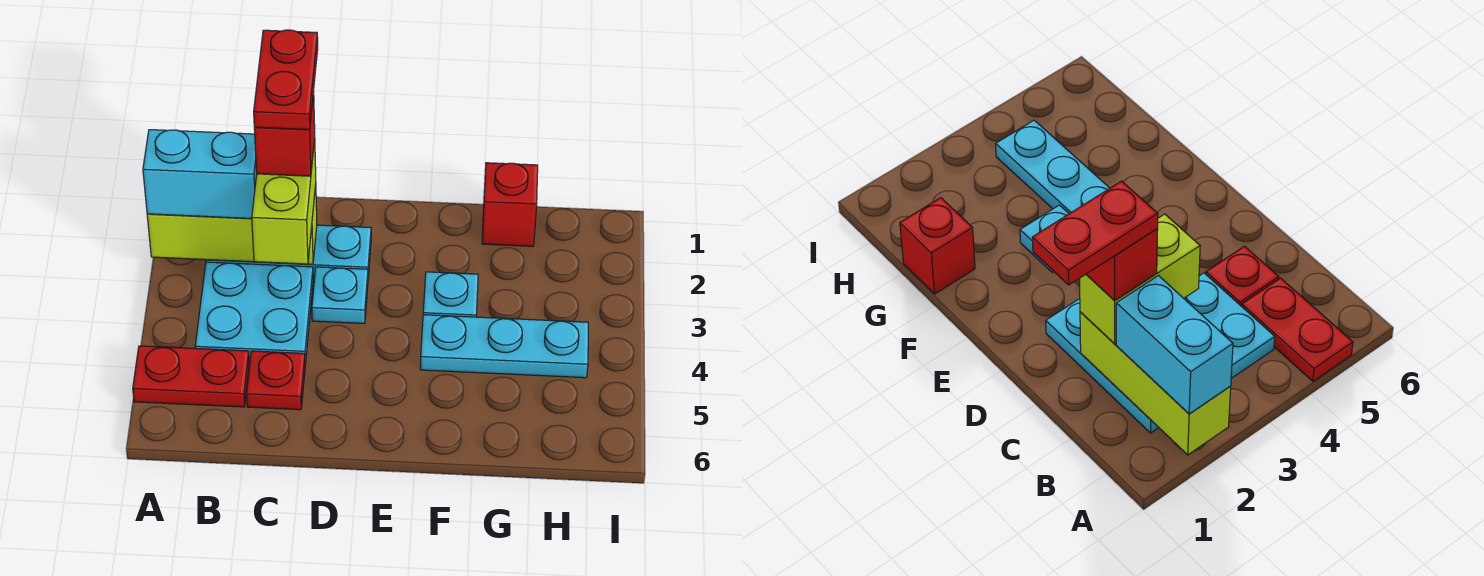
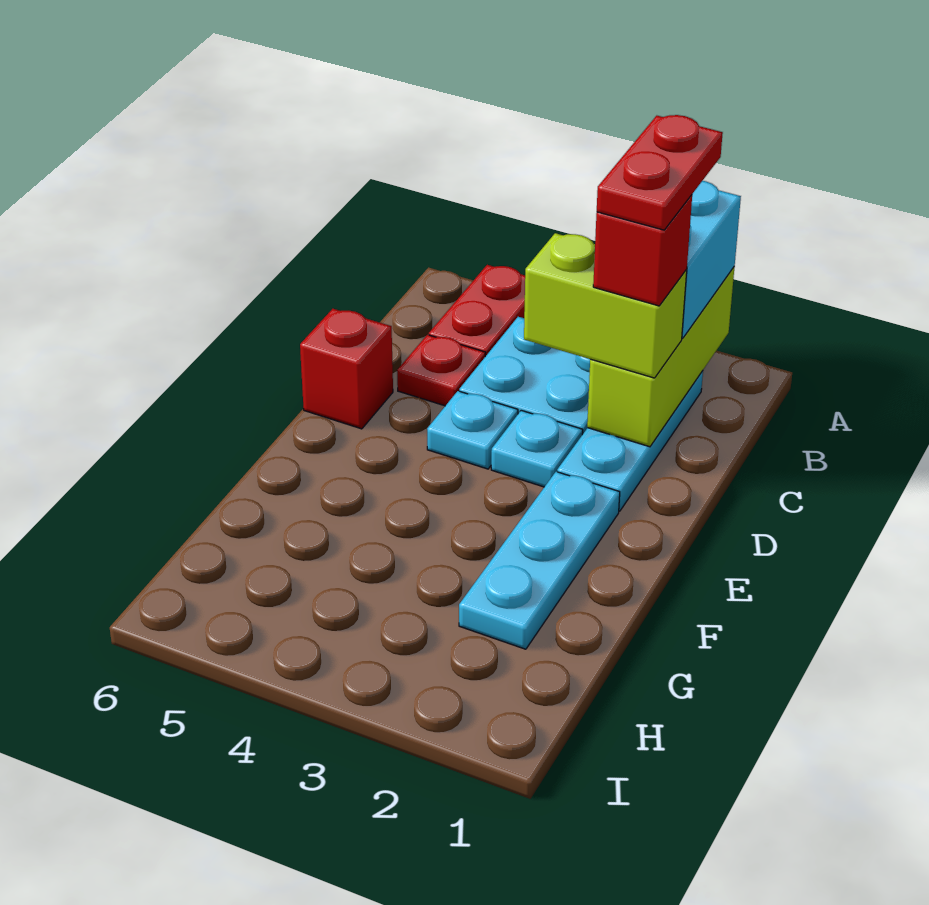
red plate C1:C2 level 5 -> red plate B2:C2 level 5
cyan plate F3 level 1 -> cyan plate D4 level 1
cyan plate F4:H4 level 1 -> cyan plate E2:G2 level 1
red brick G1 level 1 -> red brick D6 level 1

